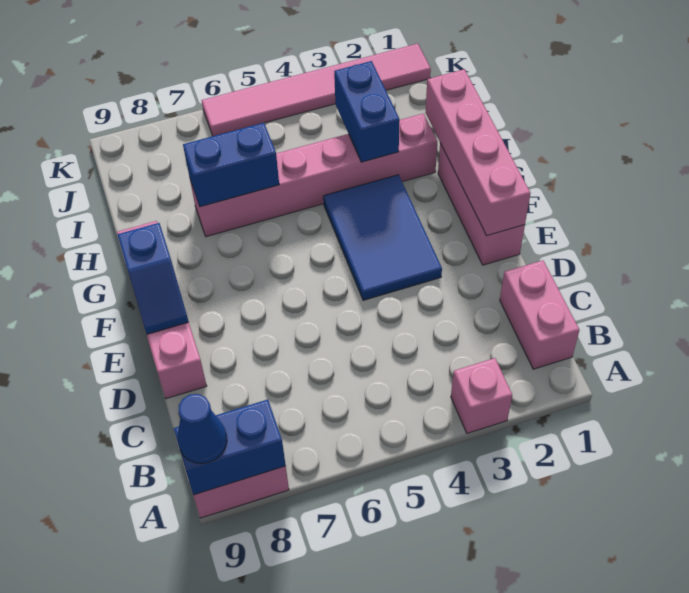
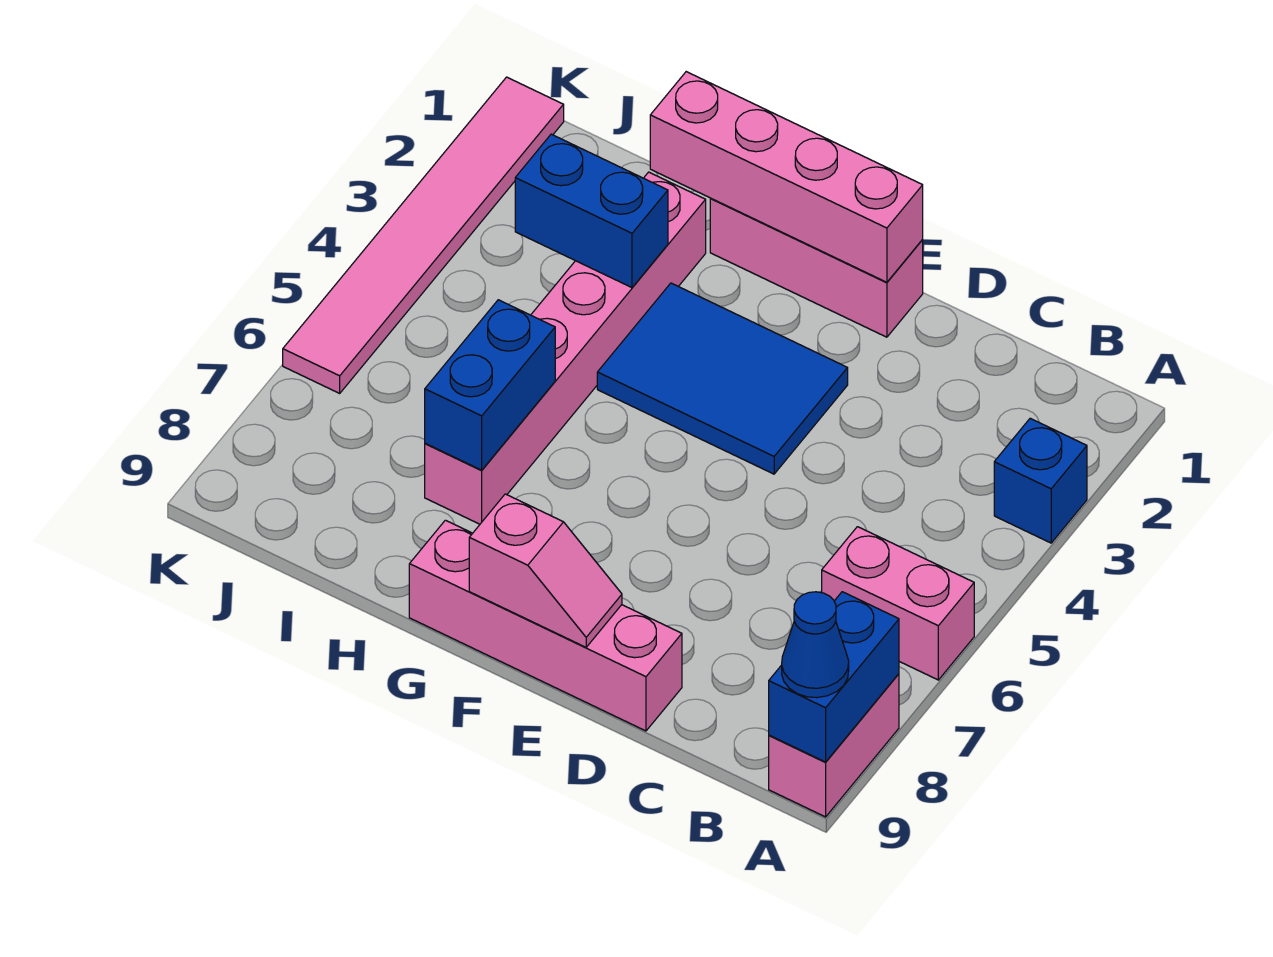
pink brick A3 level 1 -> blue brick A3 level 1
pink brick B1:C1 level 1 -> pink brick A6:B6 level 1
blue slope E9:F9 level 2 top F -> pink slope E9:F9 level 2 top F

